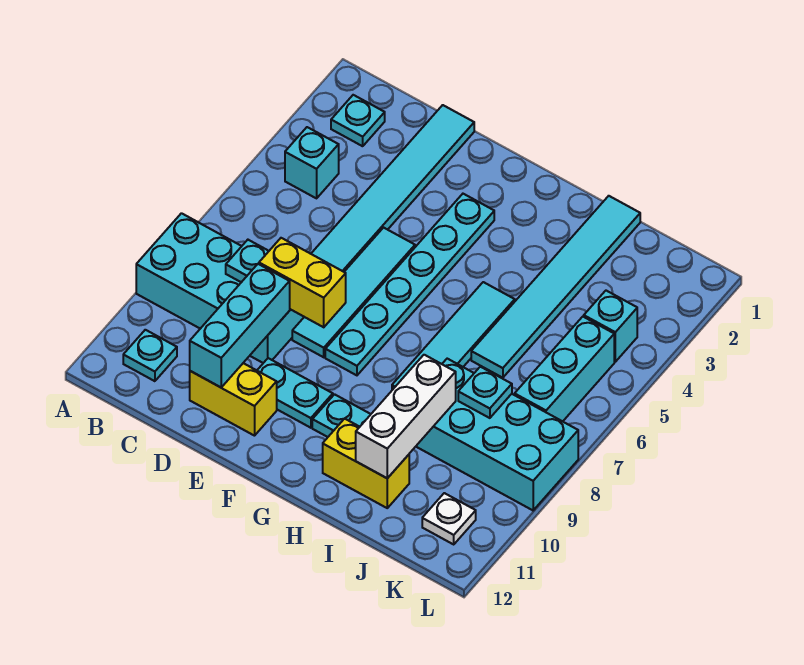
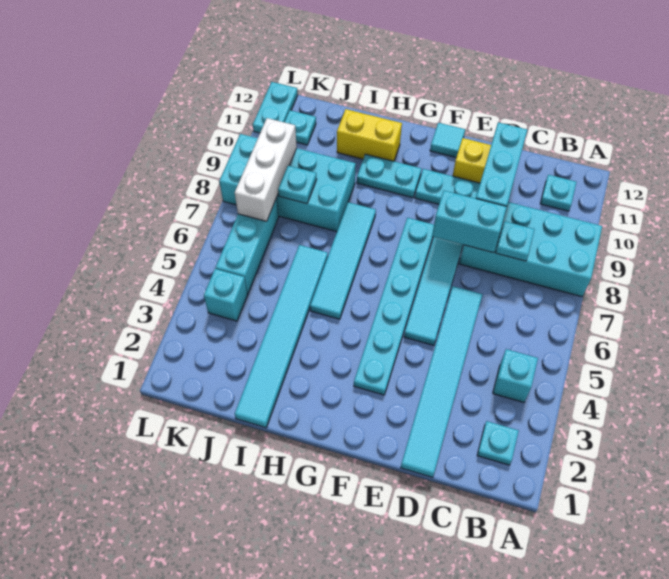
yellow brick D8:E8 level 2 -> cyan brick D8:E8 level 2
none -> cyan tile F12 level 1
white brick I9:I11 level 2 -> white brick K7:K9 level 2
white plate K11 level 1 -> cyan plate K11 level 1
none -> cyan plate L11:L12 level 1

